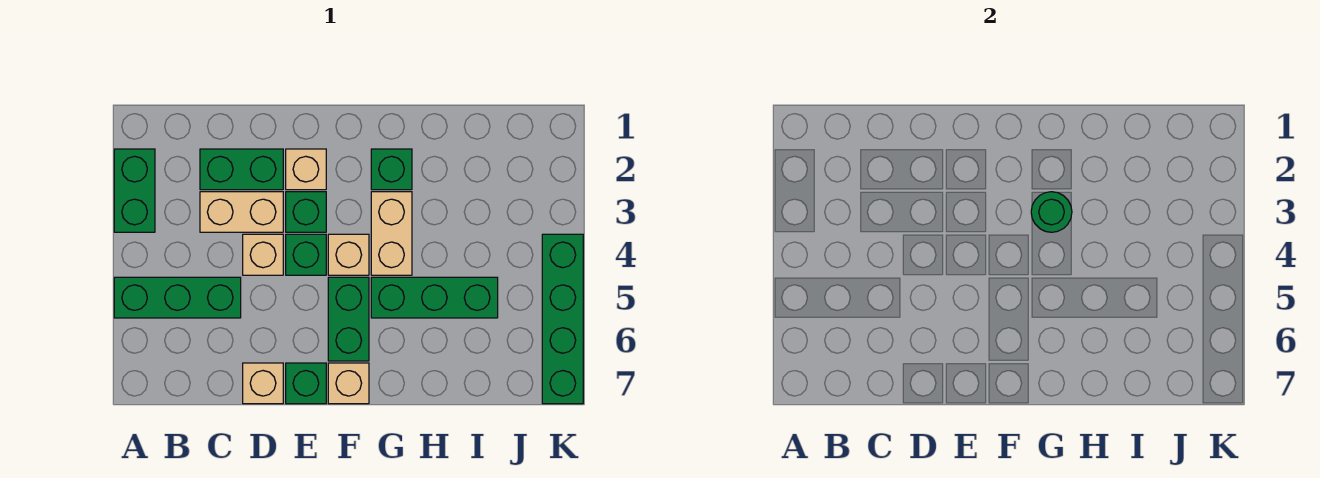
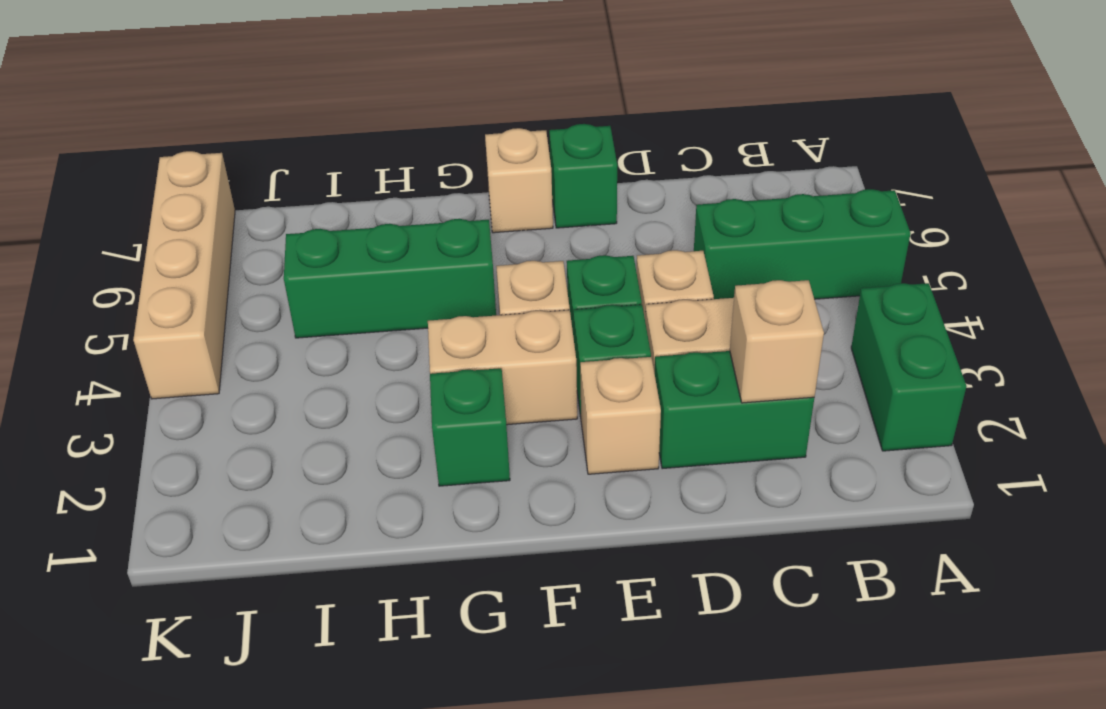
tan brick D7 level 1 -> tan brick C2 level 2
green brick F5:F6 level 1 -> none
tan brick G3:G4 level 1 -> tan brick F3:G3 level 1
green round brick G3 level 2 -> none
green brick K4:K7 level 1 -> tan brick K4:K7 level 1

